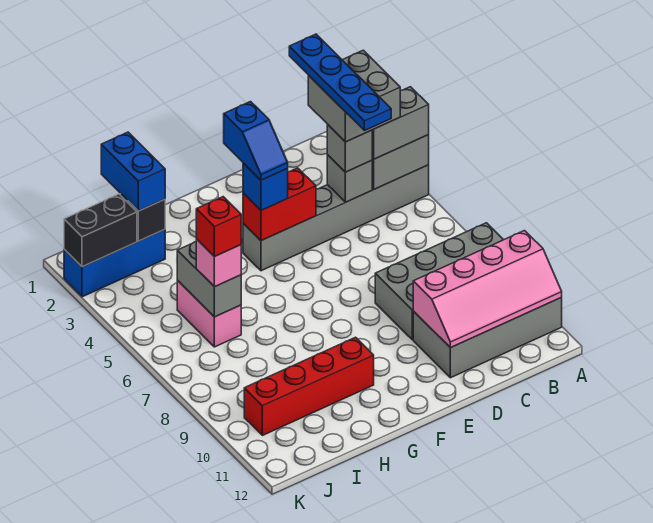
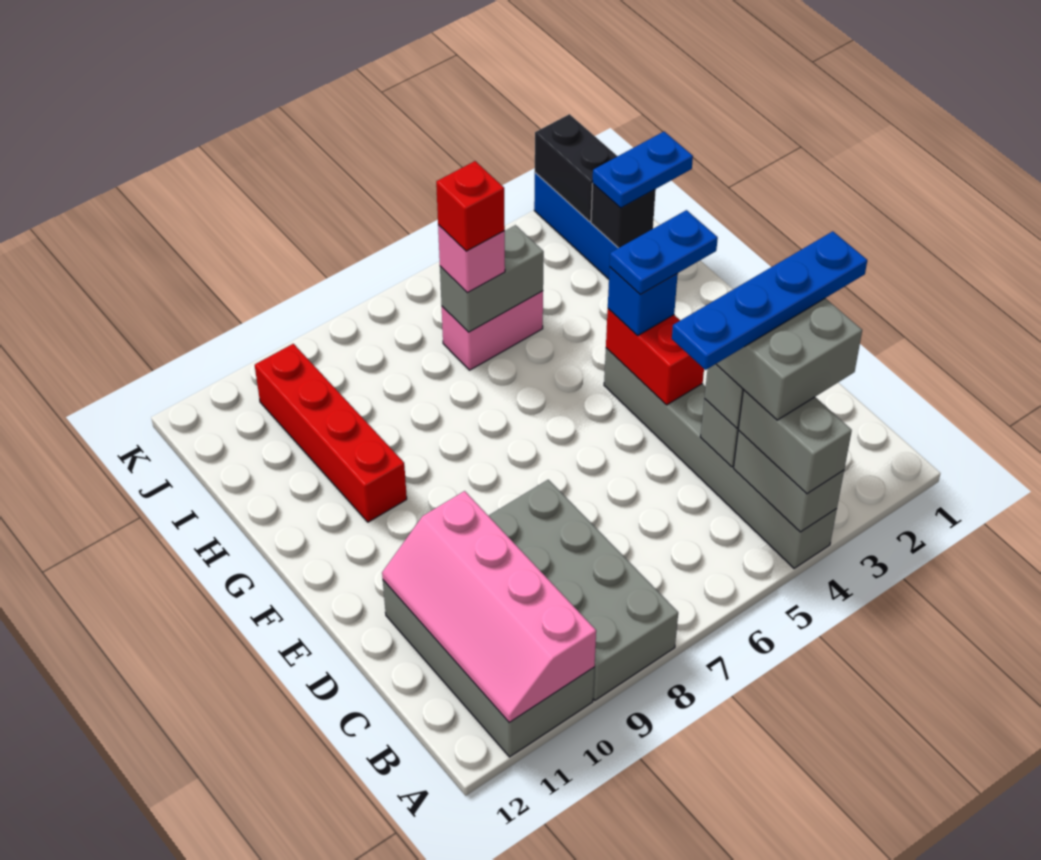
blue slope F3:F4 level 4 top 3 -> blue plate F3:F4 level 4
blue brick I1:I2 level 3 -> blue plate I1:I2 level 3

